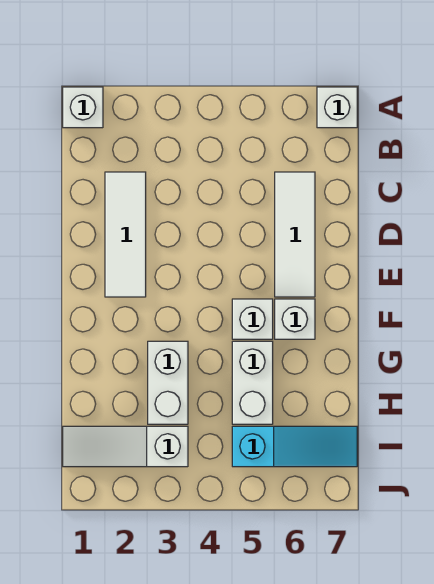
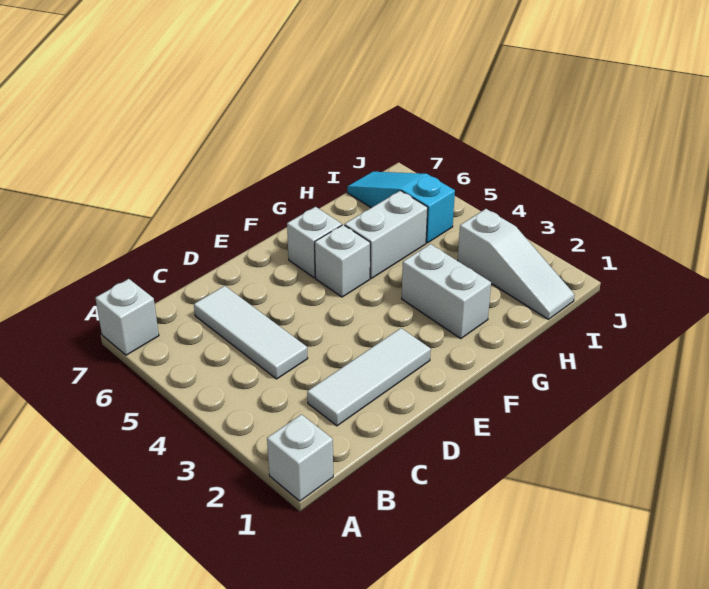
white tile C6:E6 level 1 -> white tile C4:C6 level 1
white brick G3:H3 level 1 -> white brick G2:G3 level 1

